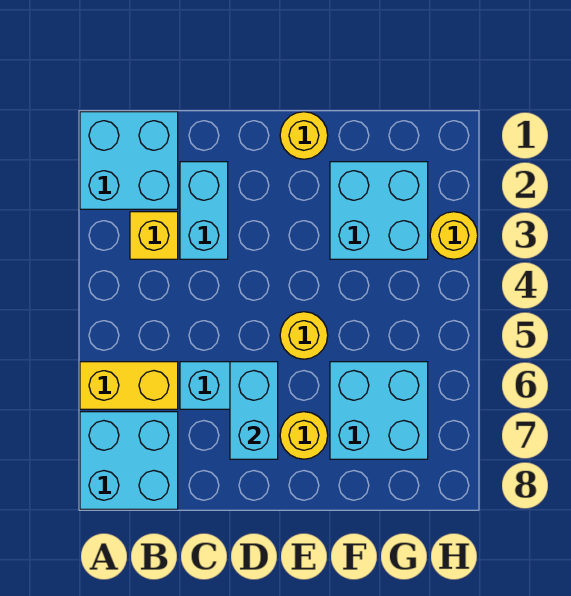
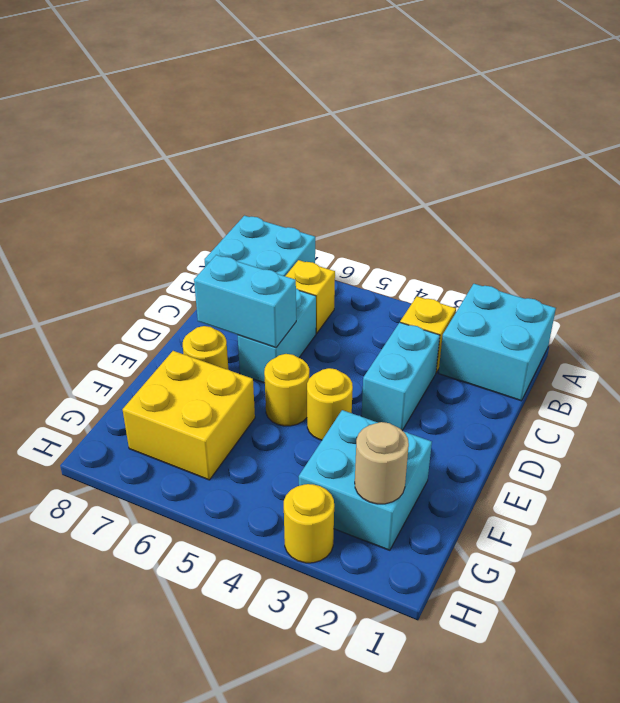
yellow brick A6:B6 level 1 -> yellow brick B6 level 1
cyan brick C2:C3 level 1 -> cyan brick C3:D3 level 1
yellow round brick E1 level 1 -> yellow round brick E4 level 1
cyan brick F6:G7 level 1 -> yellow brick F6:G7 level 1
none -> tan round brick G2 level 2

